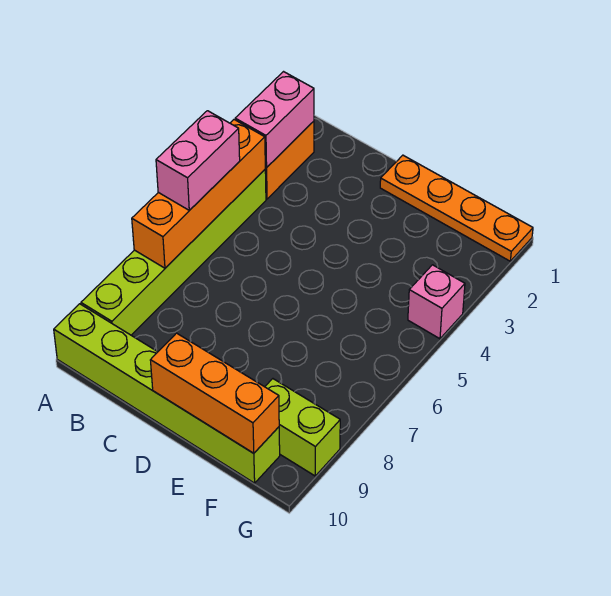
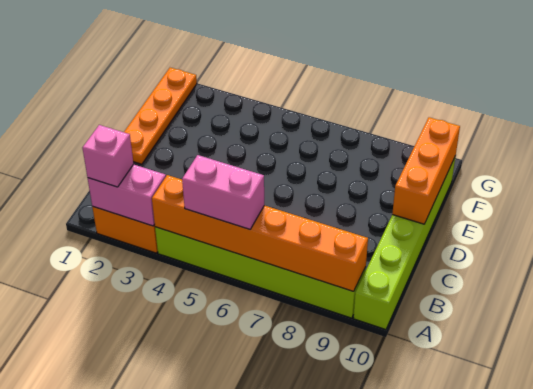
orange brick A4:A7 level 2 -> orange brick A4:A9 level 2
lime brick F9:G9 level 1 -> none
pink brick G4 level 1 -> pink brick A2 level 3

